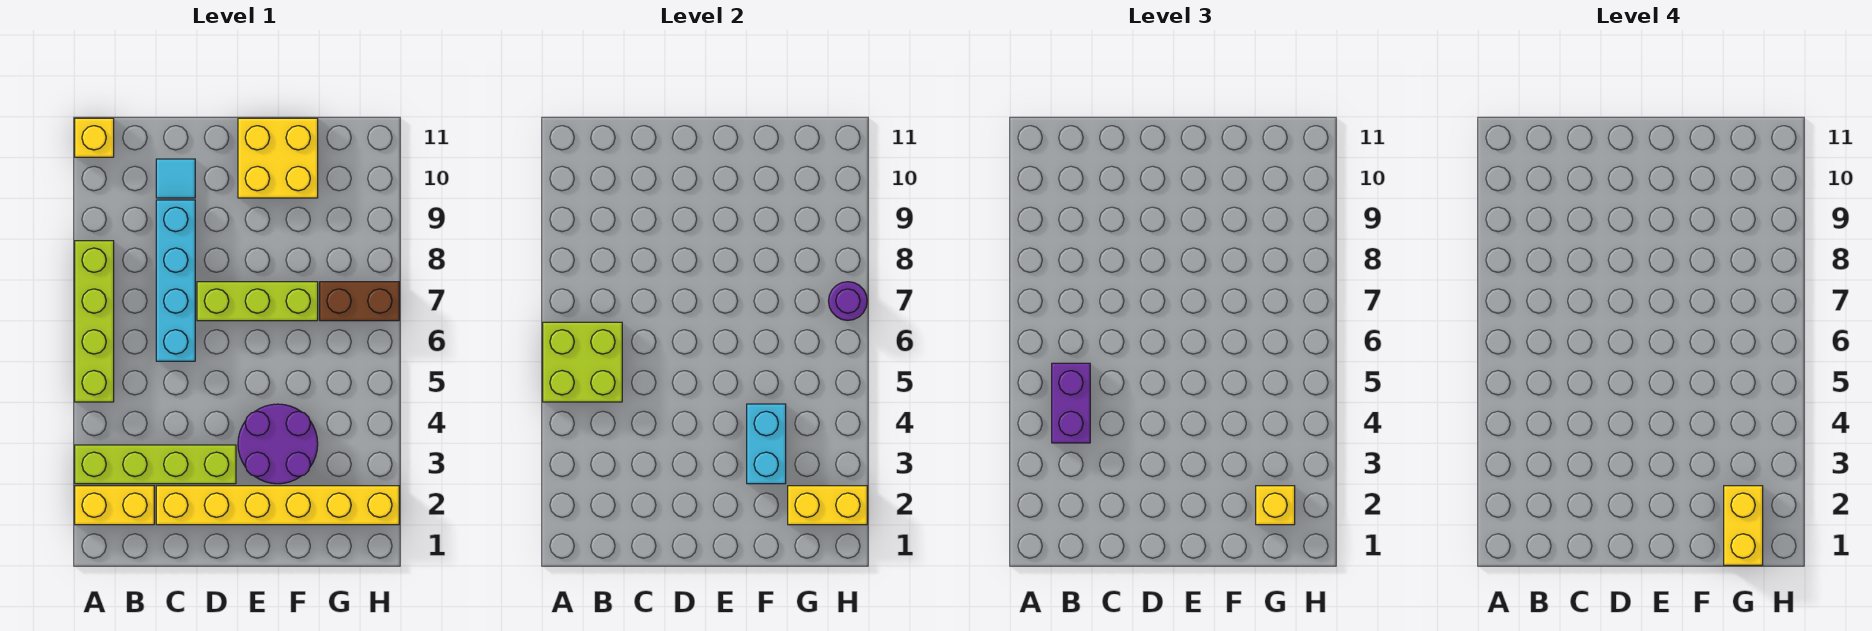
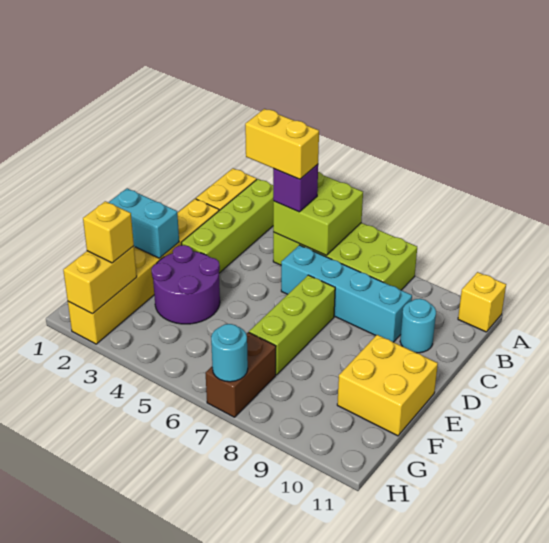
lime brick A5:A8 level 1 -> lime brick A5:B8 level 1
purple brick B4:B5 level 3 -> purple brick B5 level 3
cyan tile C10 level 1 -> cyan round brick C10 level 1
cyan brick F3:F4 level 2 -> cyan brick E1:E2 level 2
yellow brick G1:G2 level 4 -> yellow brick B4:B5 level 4
purple round brick H7 level 2 -> cyan round brick H7 level 2

